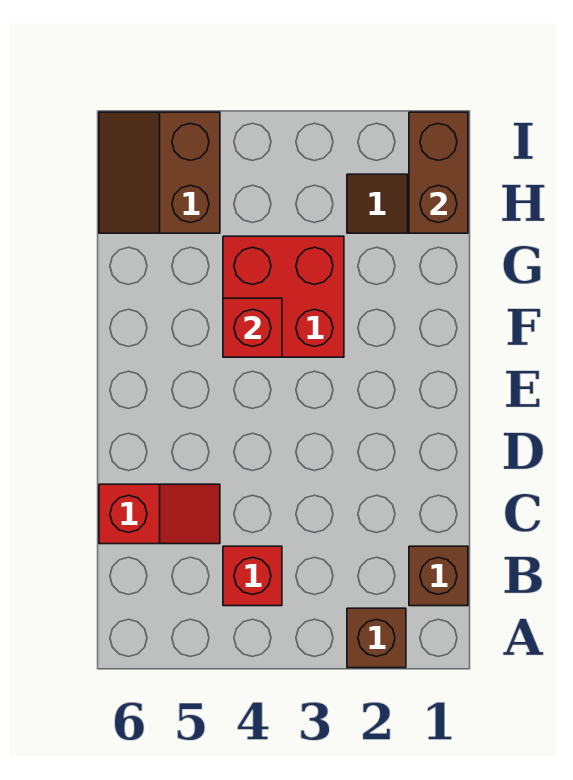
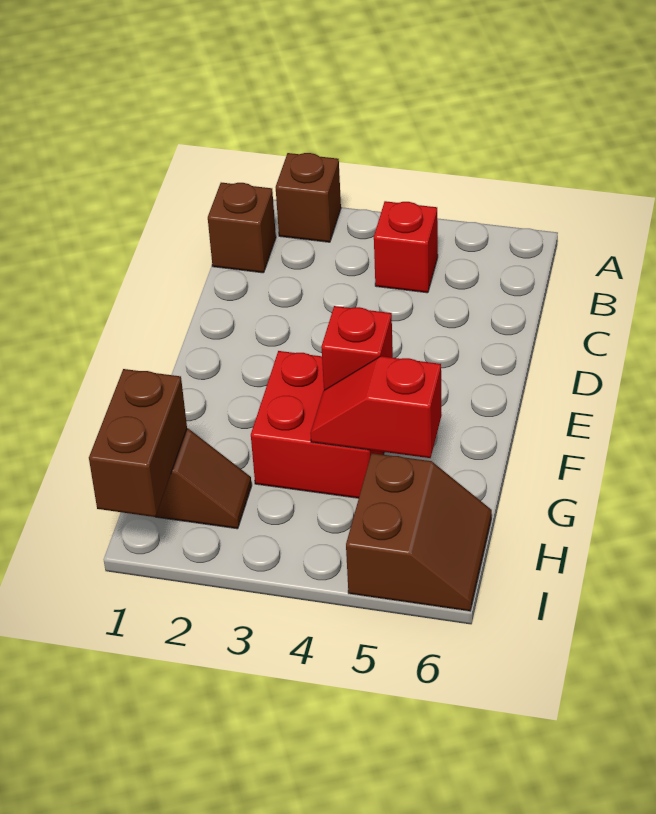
red slope C5:C6 level 1 top 6 -> red slope G4:G5 level 2 top 5

